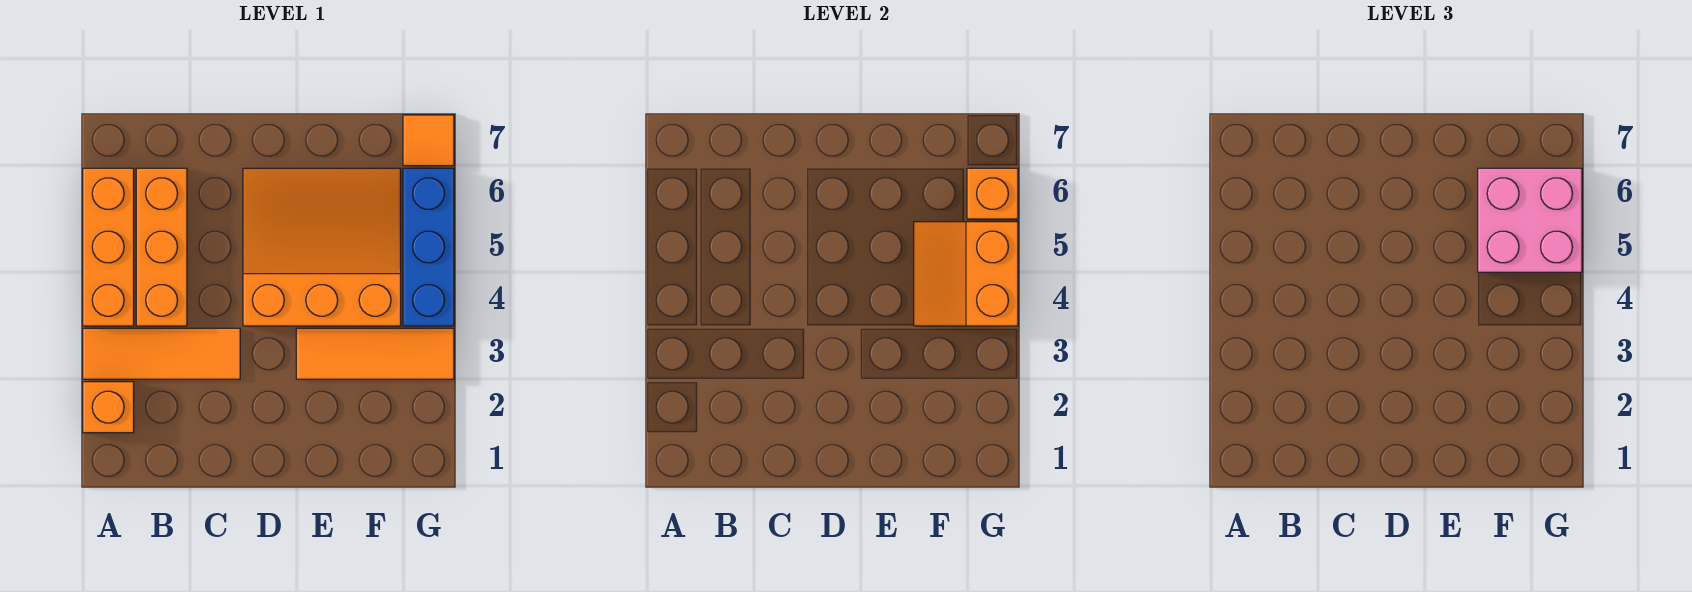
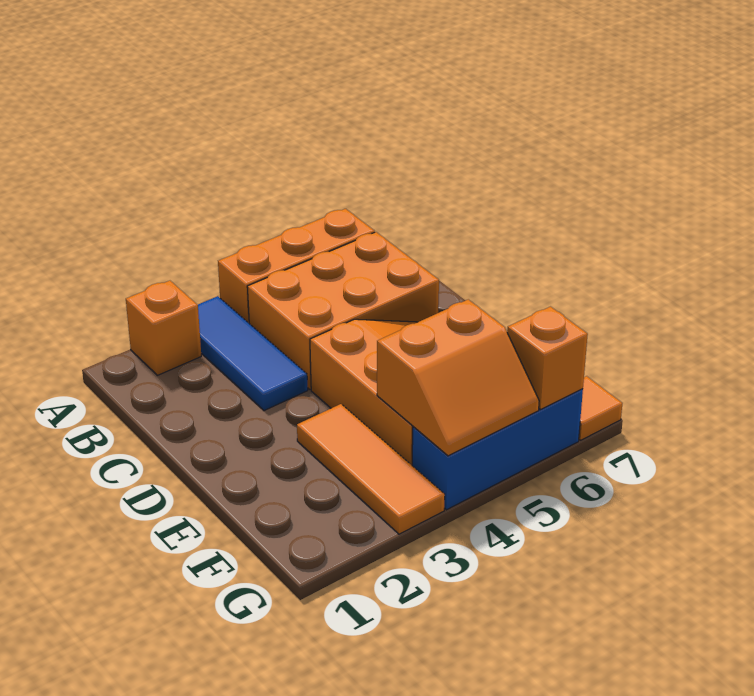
orange tile A3:C3 level 1 -> blue tile A3:C3 level 1
orange brick B4:B6 level 1 -> orange brick B4:C6 level 1
orange slope F4:G5 level 2 top G -> orange slope F4:G5 level 2 top F
pink brick F5:G6 level 3 -> none

